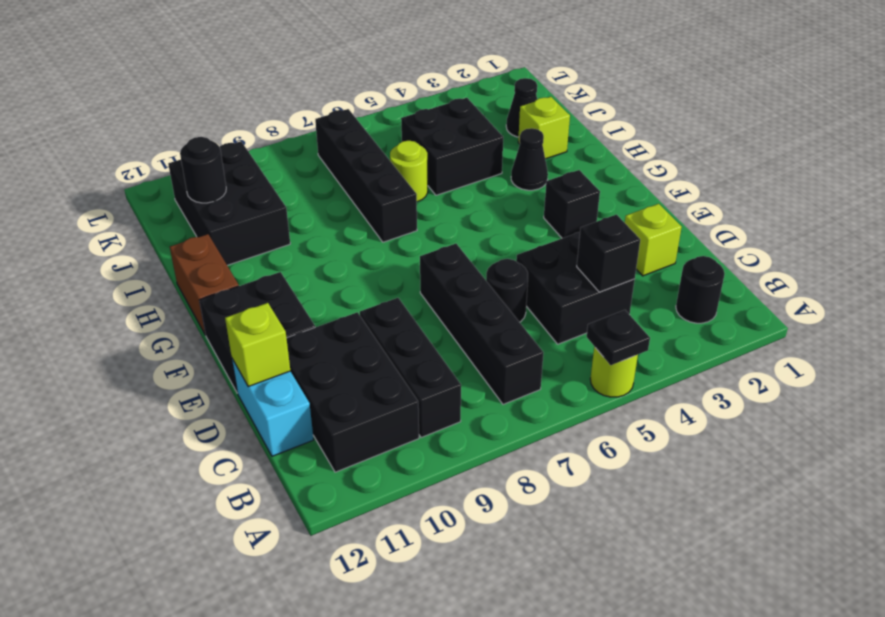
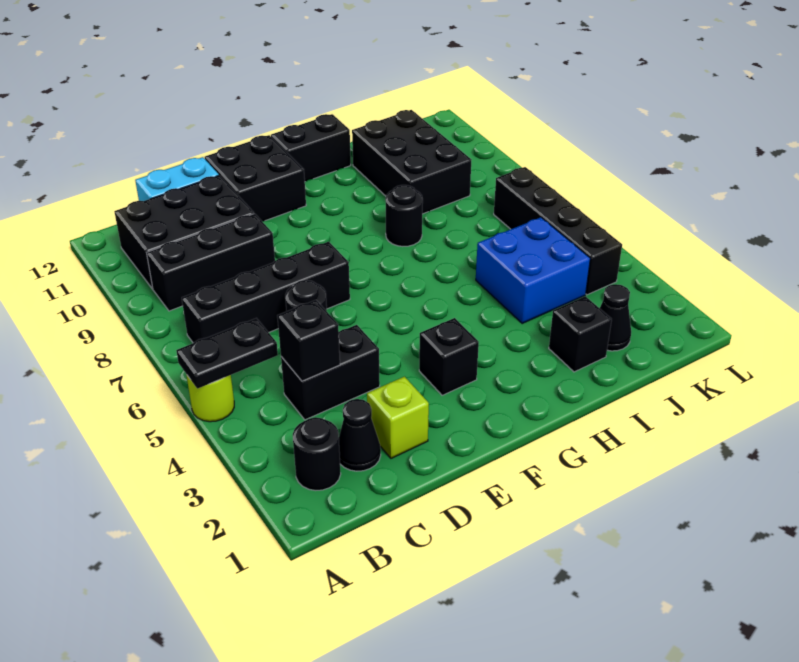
black plate A5 level 2 -> black plate A5:B5 level 2
black brick C4:D5 level 1 -> black brick C4:D4 level 1
lime brick D12 level 2 -> none
brown brick G12:H12 level 1 -> black brick G12:H12 level 1
black cone H3 level 1 -> black cone C2 level 1
black brick H7:K7 level 1 -> black brick K4:K7 level 1
lime brick I2 level 1 -> black brick I2 level 1
black brick I4:J5 level 1 -> blue brick I4:J5 level 1
lime round brick I6 level 1 -> none
black brick I10:K11 level 1 -> black brick I9:J11 level 1
black round brick J11 level 2 -> black round brick H8 level 1

